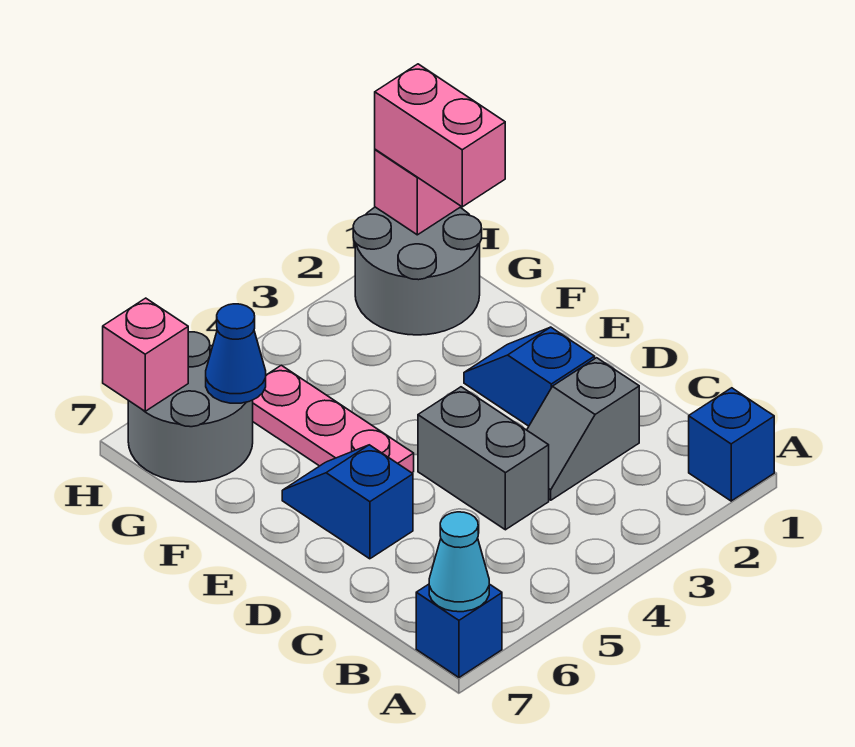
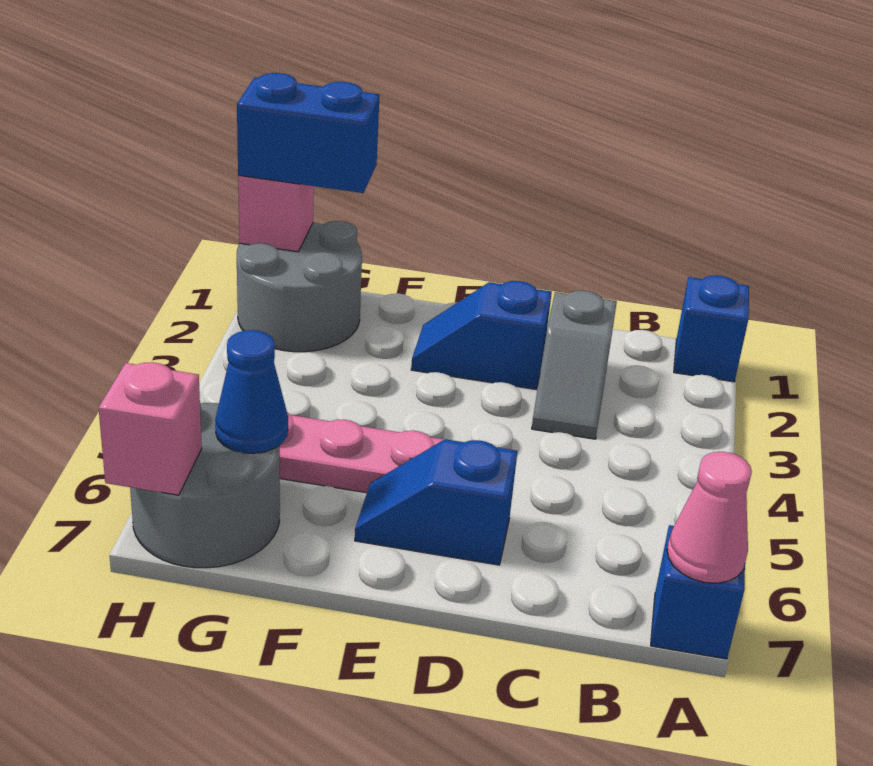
cyan cone A7 level 2 -> pink cone A7 level 2
grey brick C4:D4 level 1 -> none
pink brick G1:H1 level 3 -> blue brick G1:H1 level 3

